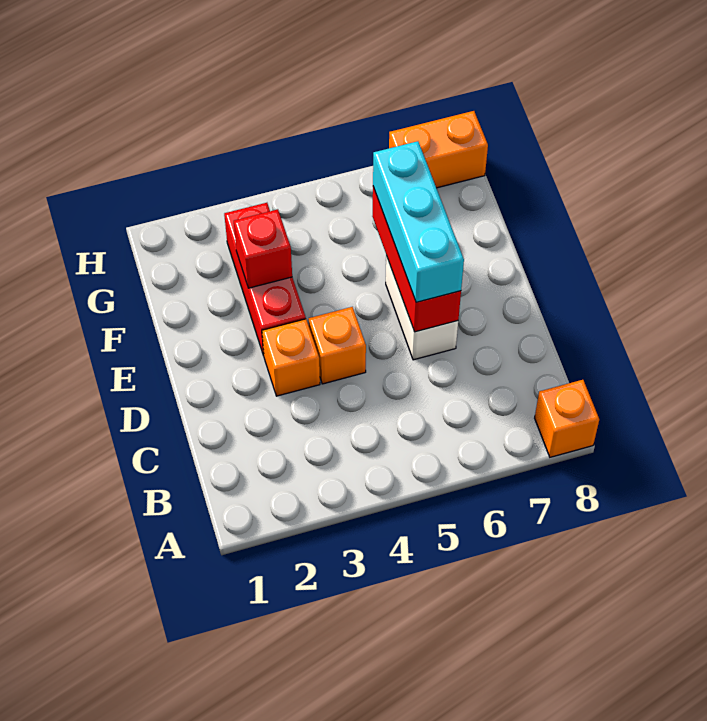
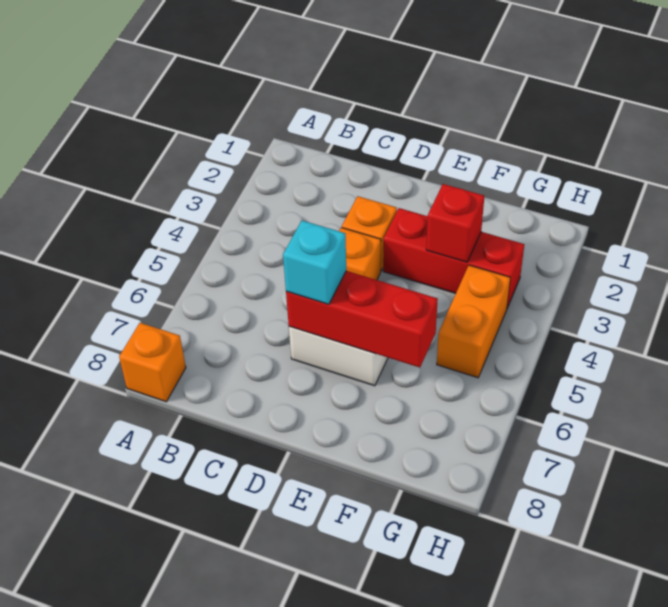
cyan brick D6:F6 level 3 -> cyan brick D6 level 3
orange brick H7:H8 level 1 -> orange brick G4:G5 level 1

